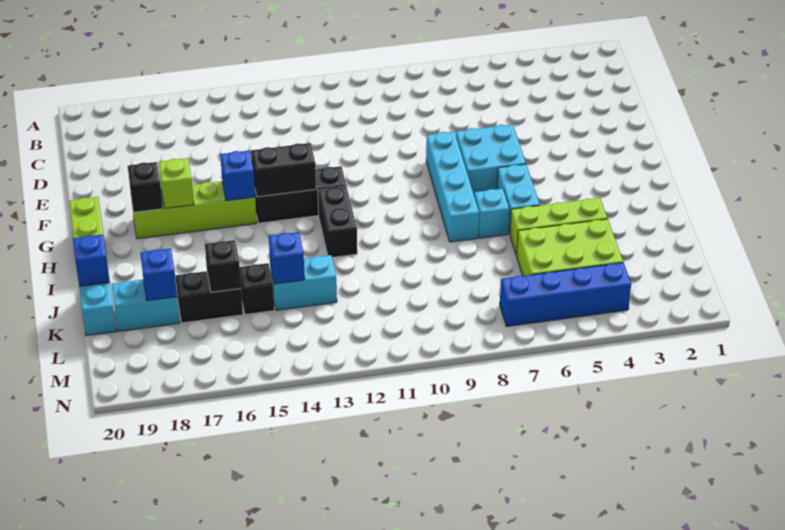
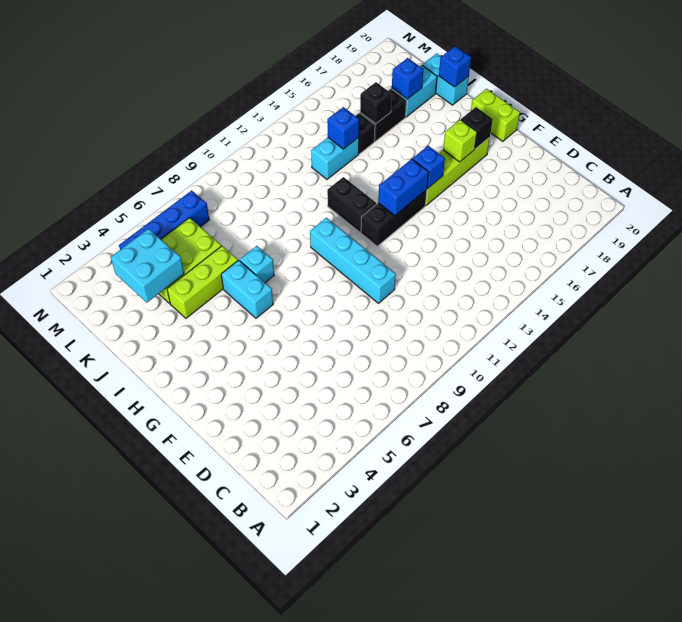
cyan brick F6:G7 level 1 -> cyan brick K3:L4 level 2
cyan brick F8:I8 level 1 -> cyan brick E10:H10 level 1
black brick G13:G14 level 2 -> blue brick G13:G14 level 2

